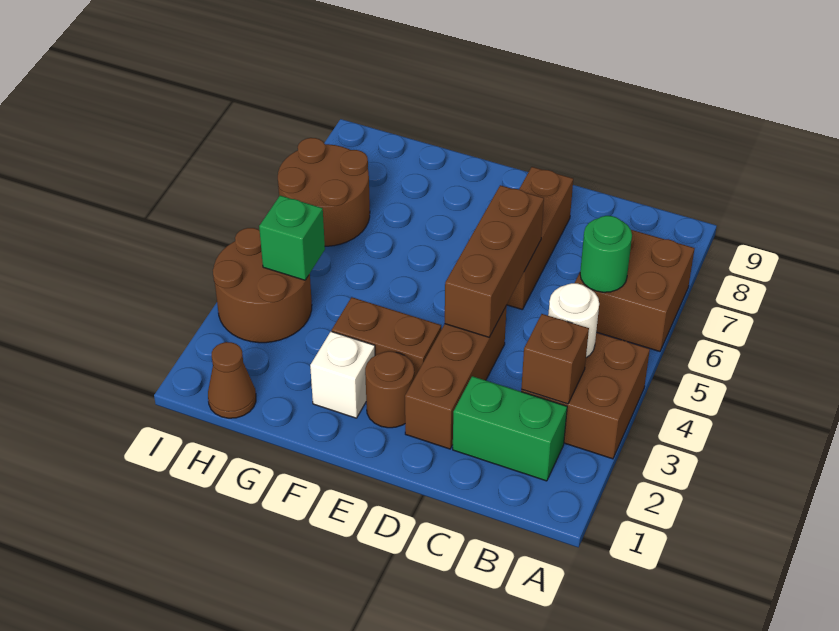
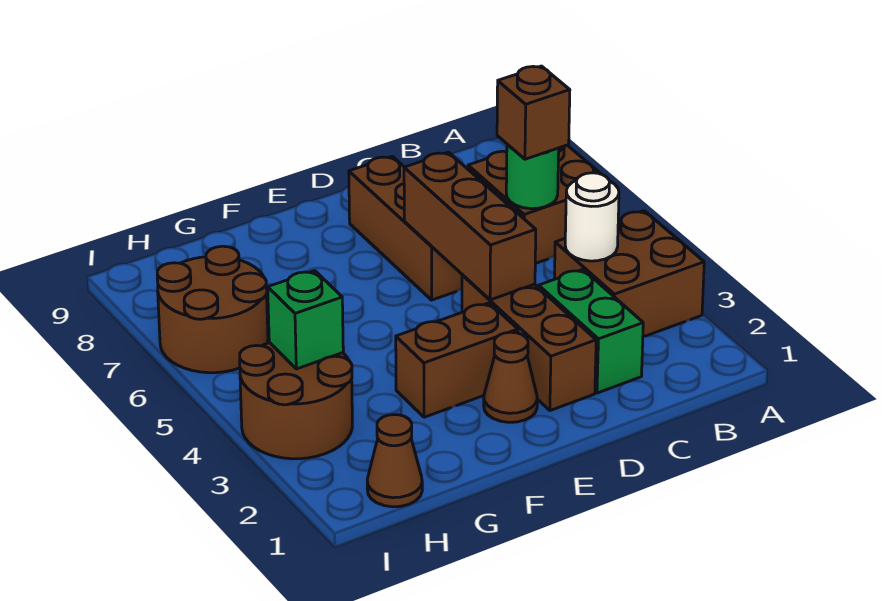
green brick B2:C2 level 1 -> green brick C2:C3 level 1
brown brick B3 level 2 -> brown brick B6 level 3
brown round brick E2 level 1 -> brown cone E2 level 1
white brick F2 level 1 -> none

